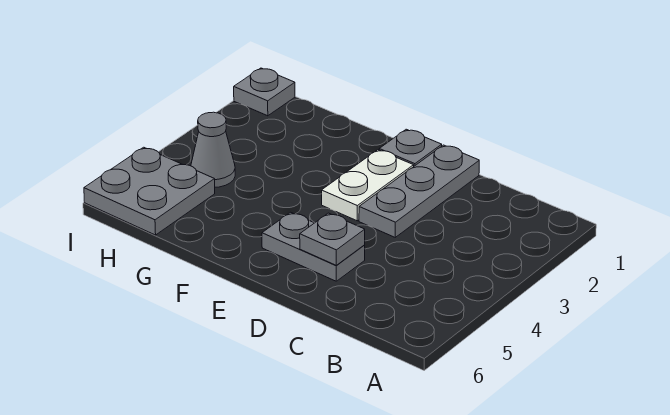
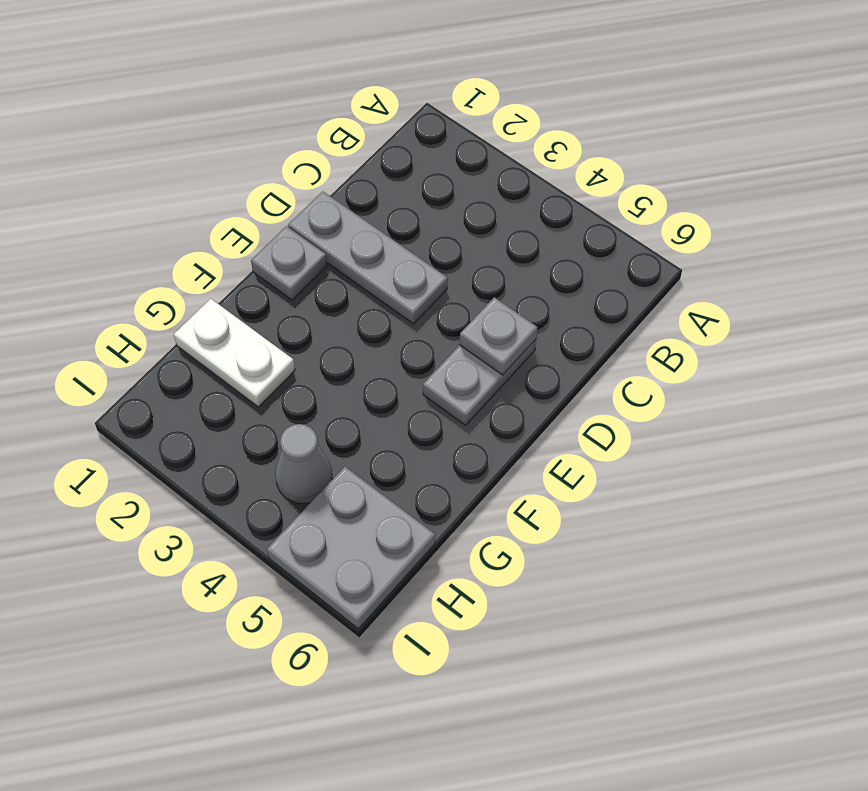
white plate E2:E3 level 1 -> white plate G1:G2 level 1
grey plate I1 level 1 -> none

